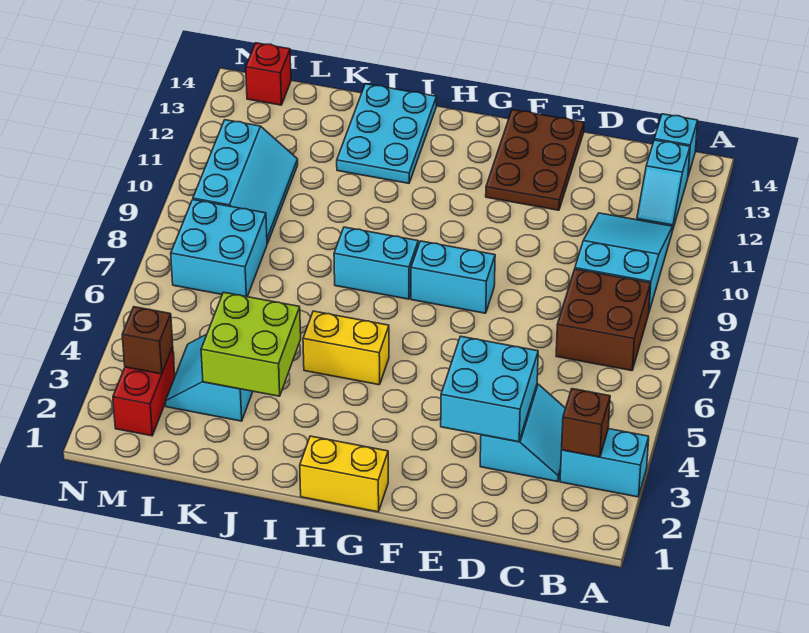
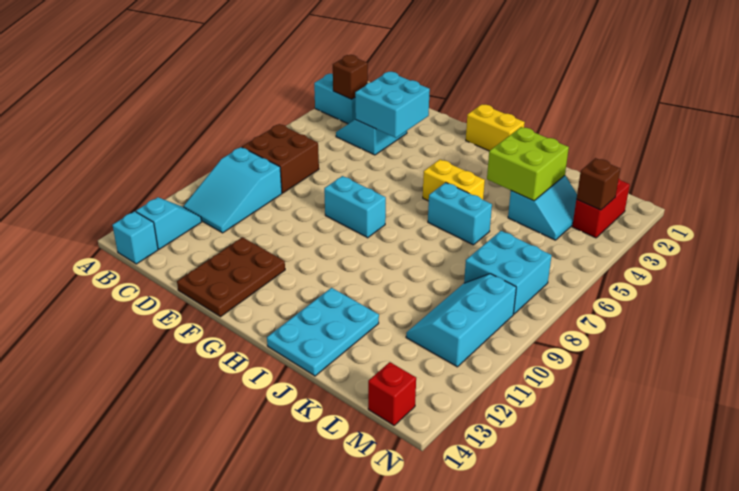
cyan brick H8:I8 level 1 -> cyan brick I6:J6 level 1

